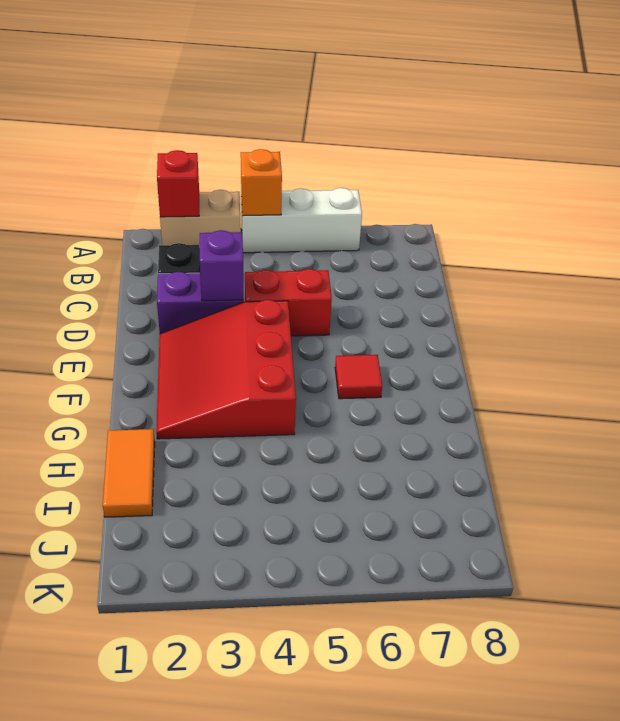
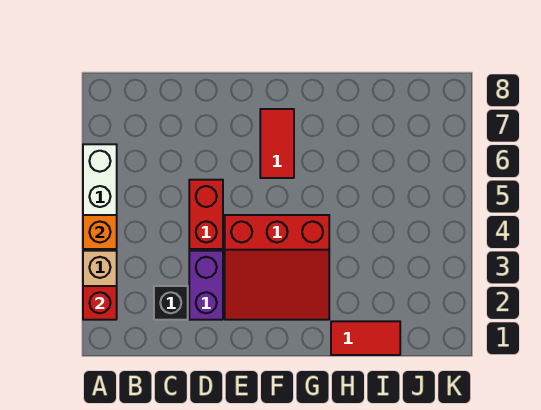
purple brick D3 level 2 -> none
red tile F6 level 1 -> red tile F6:F7 level 1
orange tile H1:I1 level 1 -> red tile H1:I1 level 1

